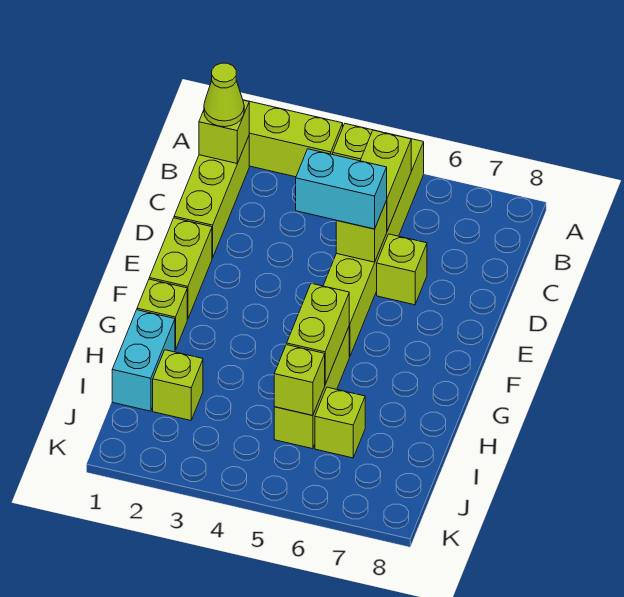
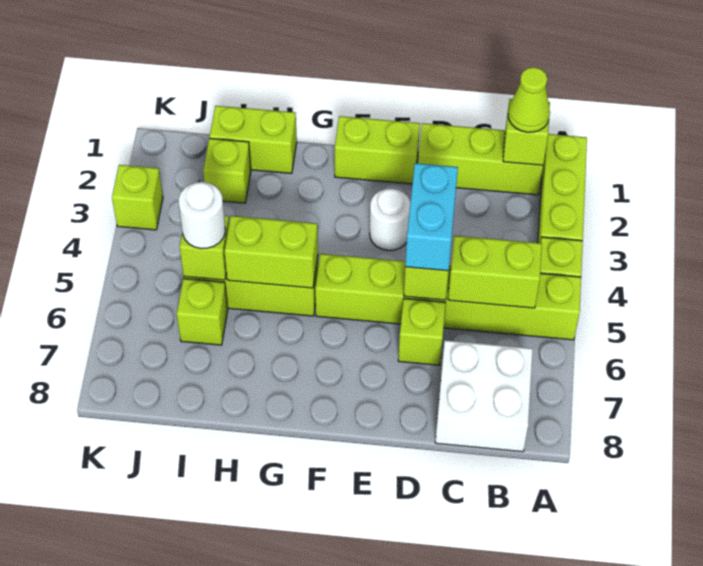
none -> white brick B7:C8 level 1
none -> white round brick E3 level 1
lime brick G1 level 1 -> lime brick K3 level 1
cyan brick H1:I1 level 1 -> lime brick H1:I1 level 1
none -> white round brick I5 level 3

